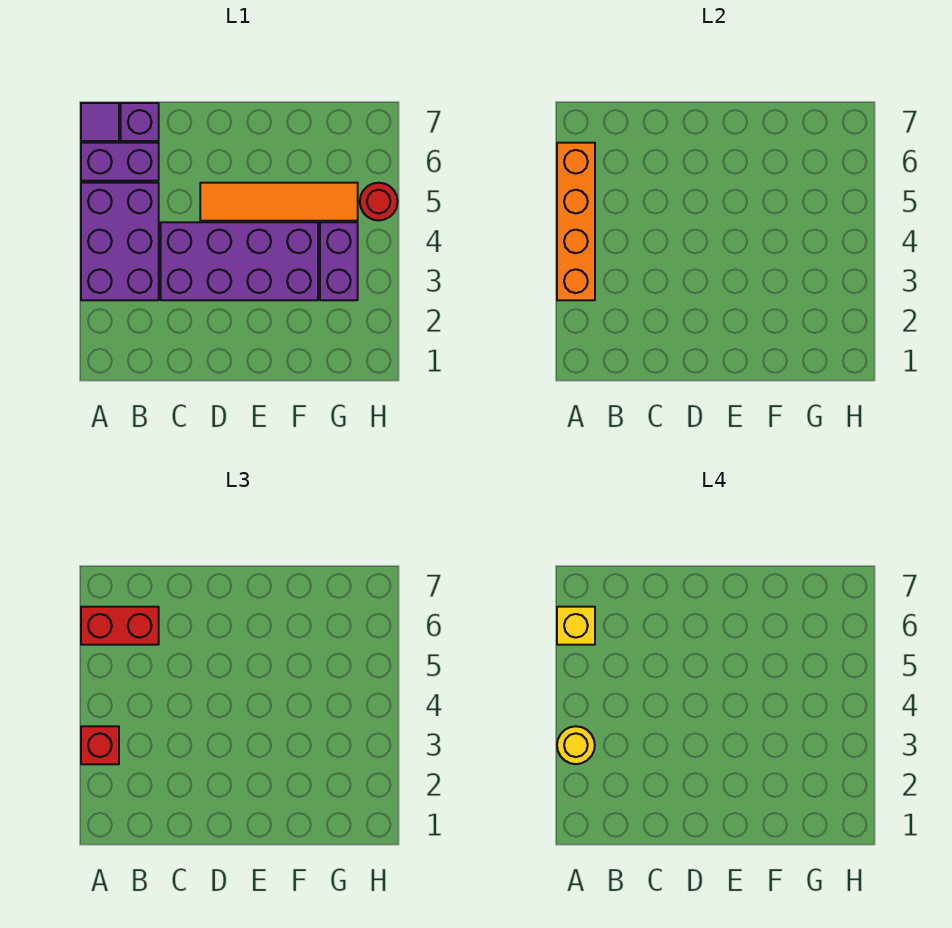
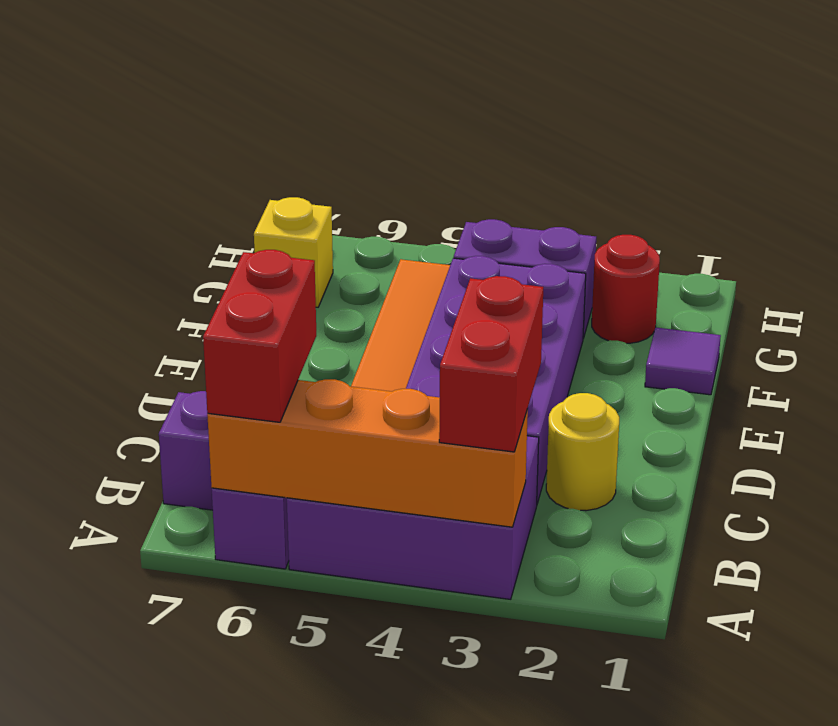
red brick A3 level 3 -> red brick A3:B3 level 3
yellow round brick A3 level 4 -> yellow round brick C2 level 1
yellow brick A6 level 4 -> yellow brick G7 level 1
purple tile A7 level 1 -> purple tile F1 level 1
red round brick H5 level 1 -> red round brick G2 level 1

